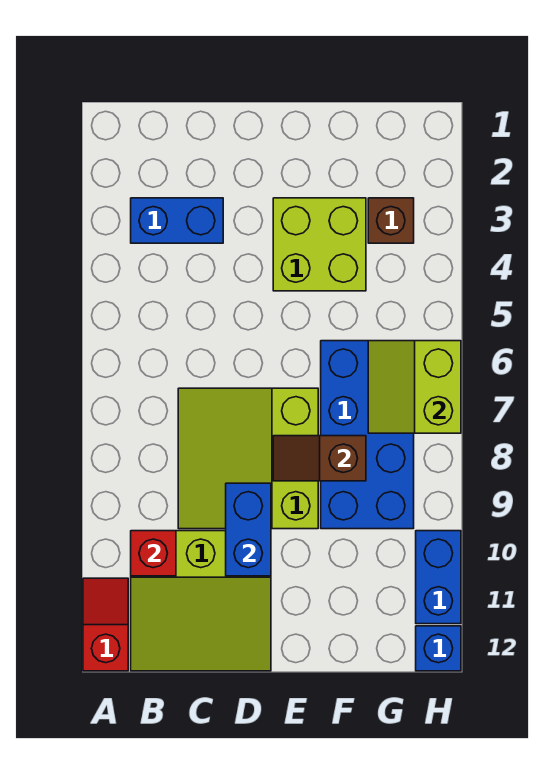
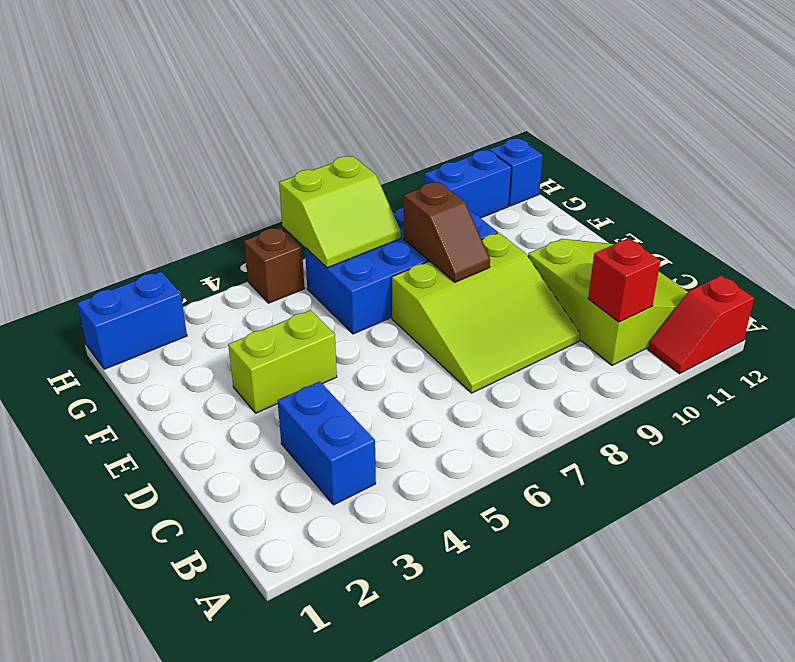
blue brick D9:D10 level 2 -> blue brick H1:H2 level 1
lime brick E3:F4 level 1 -> lime brick E3:E4 level 1
brown brick G3 level 1 -> brown brick H5 level 1

